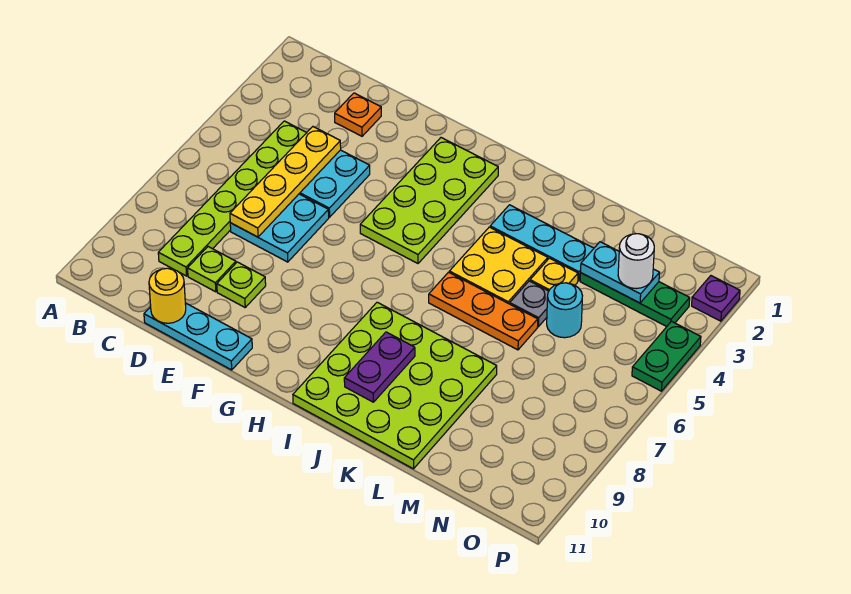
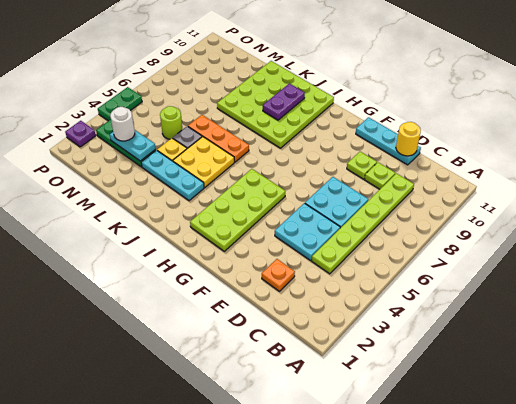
yellow plate D4:D7 level 2 -> none
cyan round brick M5 level 1 -> lime round brick M5 level 1

